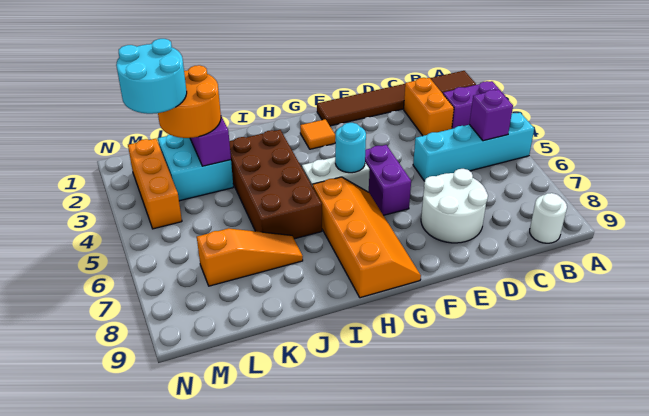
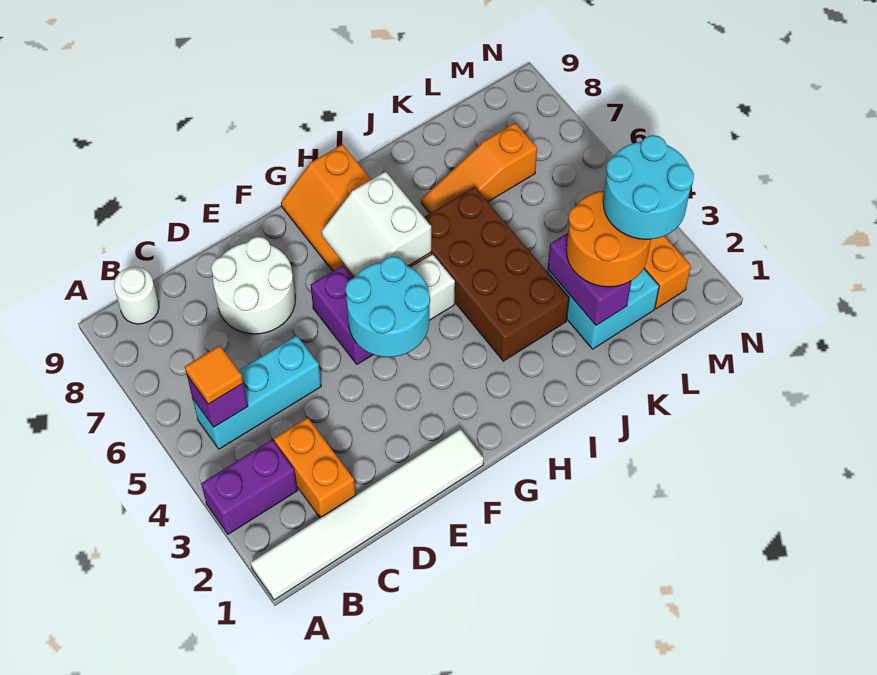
brown tile A1:F1 level 1 -> white tile A1:F1 level 1
cyan brick A5:D5 level 1 -> cyan brick B5:D5 level 1
orange tile G2 level 1 -> orange tile B5 level 3
cyan round brick G5 level 2 -> cyan round brick F4:G5 level 2
none -> white slope G6:H7 level 2 top H

